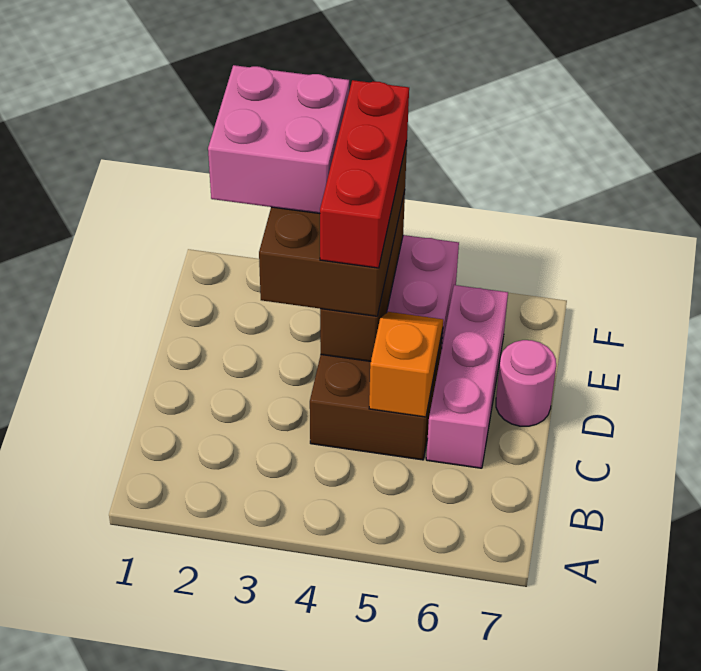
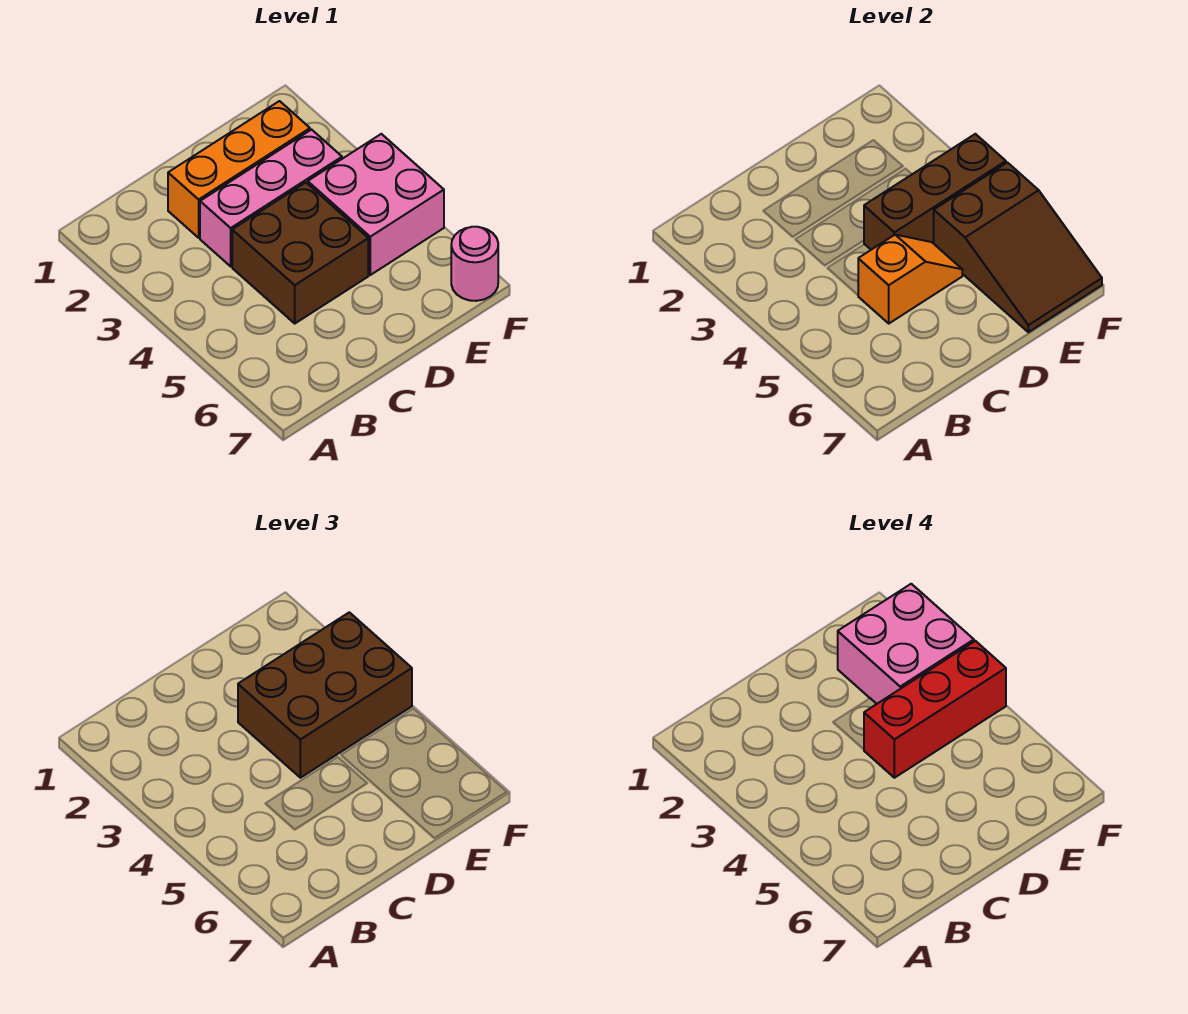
none -> orange brick C2:E2 level 1
pink brick C6:E6 level 1 -> pink brick C3:E3 level 1
pink round brick D7 level 1 -> pink round brick F7 level 1
none -> brown slope E5:F7 level 2 top 5

